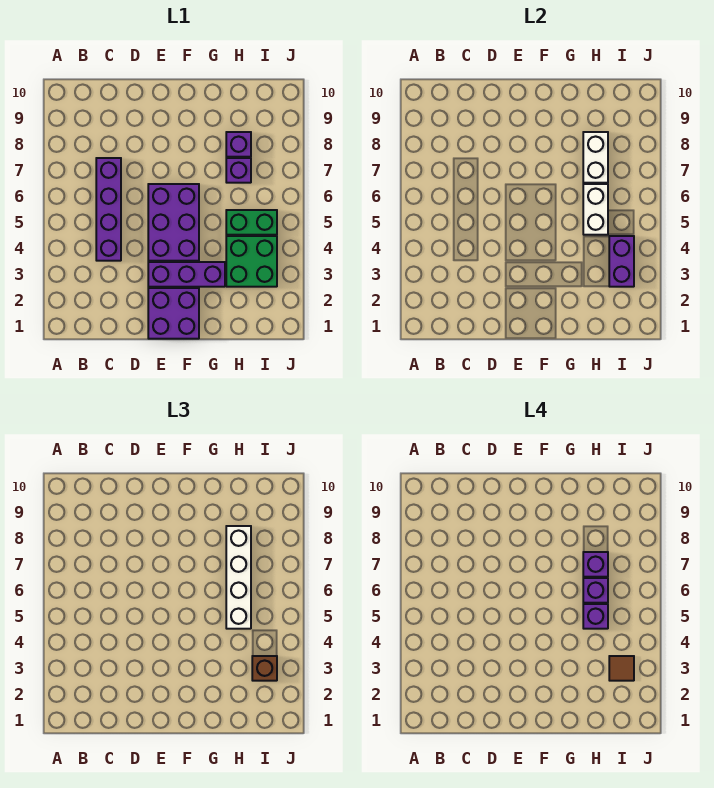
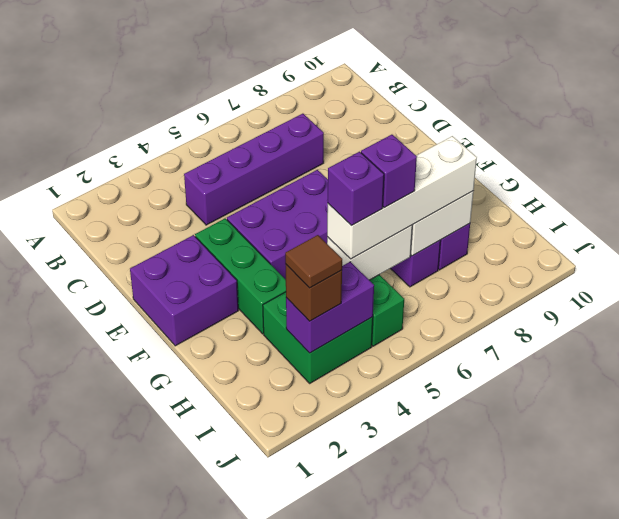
purple brick E3:G3 level 1 -> green brick E3:G3 level 1
purple brick H7 level 4 -> none

